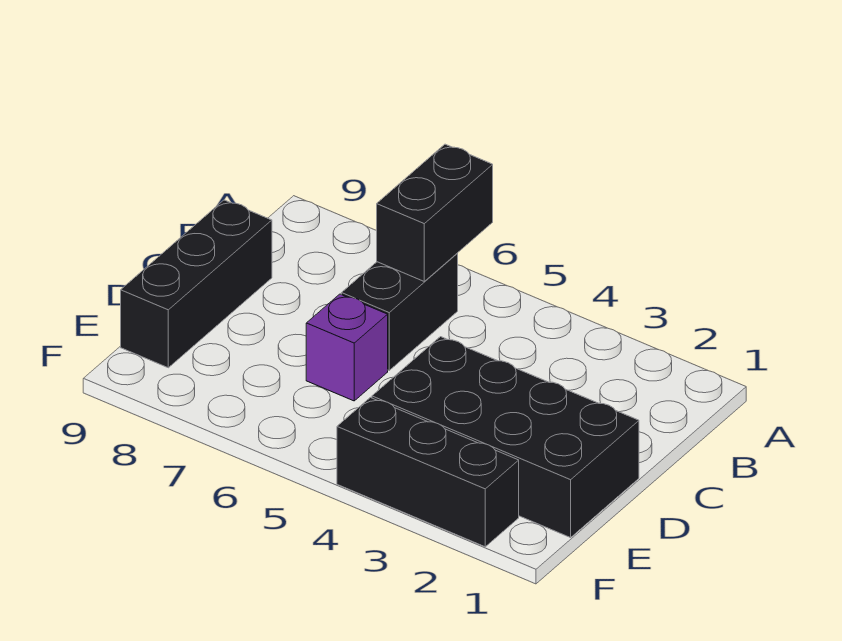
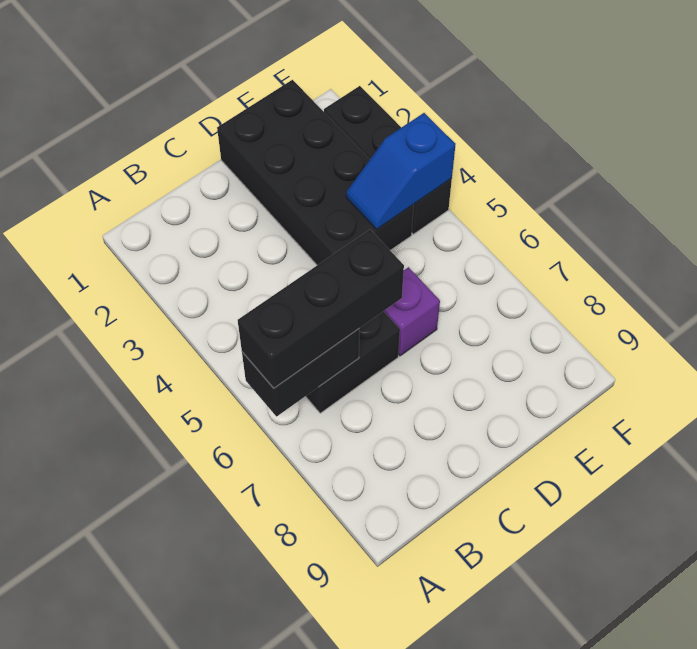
black brick C9:E9 level 1 -> black brick A6:C6 level 3
none -> blue slope E4:F4 level 2 top F

